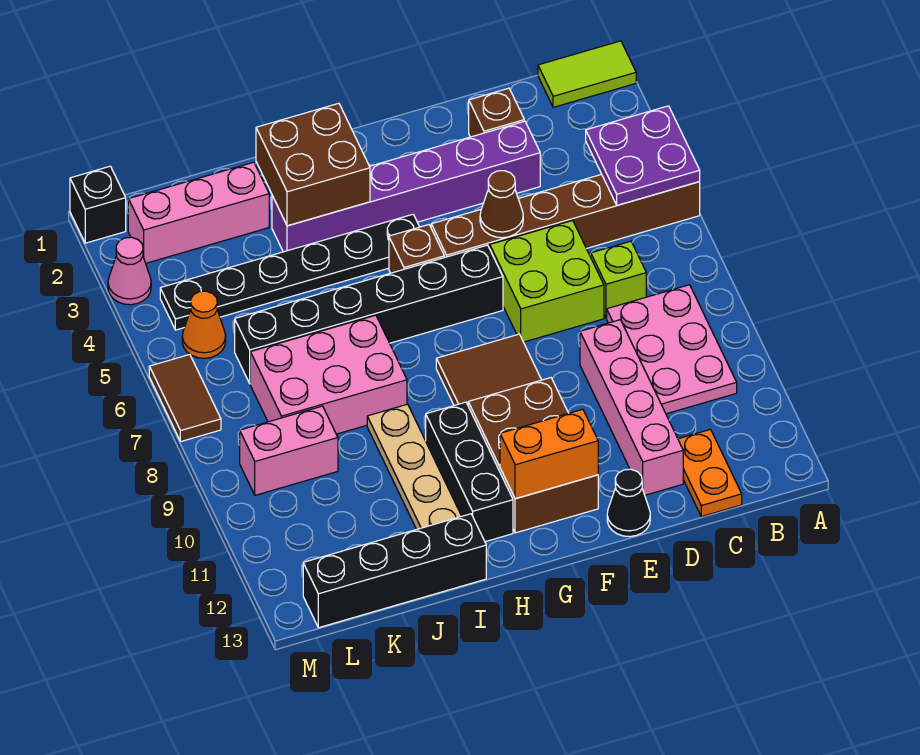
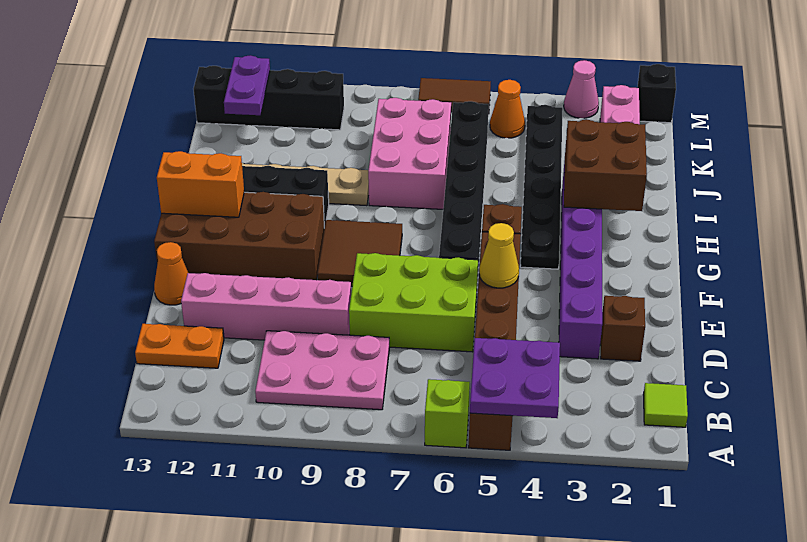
lime tile A1:B1 level 1 -> lime tile B1 level 1
lime brick C7 level 1 -> lime brick A6 level 1
lime brick D6:E7 level 1 -> lime brick D6:E8 level 1
brown cone E5 level 2 -> yellow cone E5 level 2
black cone E13 level 1 -> orange cone E13 level 1
brown brick F10:G12 level 1 -> brown brick F10:G13 level 1
orange brick F12:G12 level 2 -> orange brick G12:G13 level 2
black brick I13:L13 level 1 -> black brick L10:L13 level 1
pink brick K9:L9 level 1 -> none
none -> purple plate K12:L12 level 2

